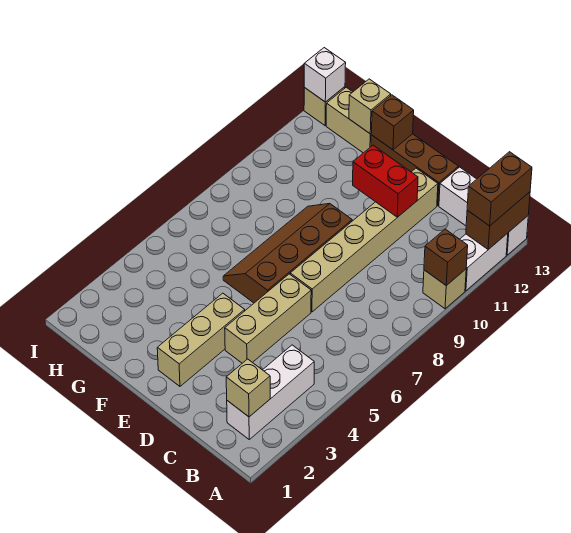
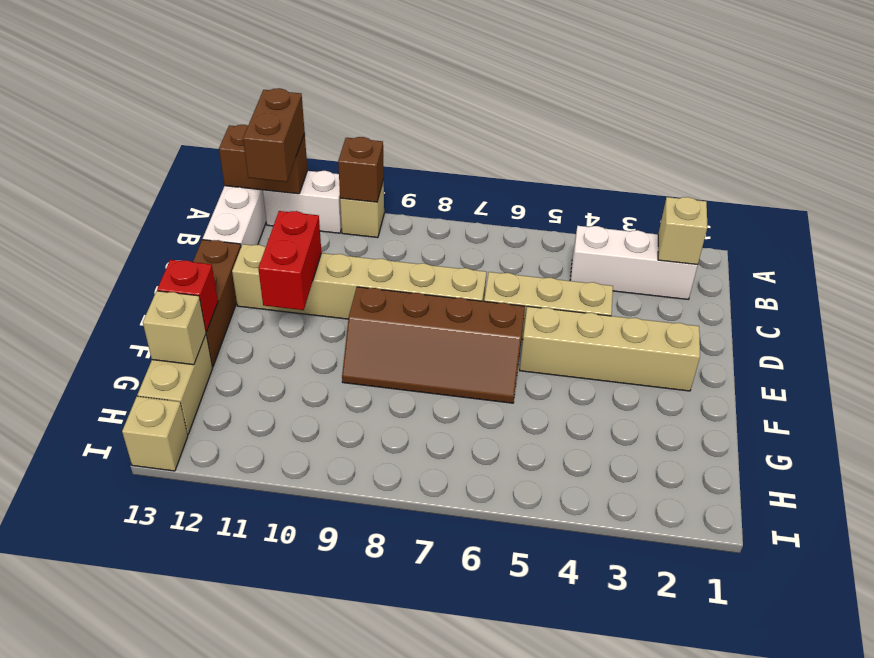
brown brick A12:A13 level 3 -> brown brick A12:B12 level 3
tan brick E2:E4 level 1 -> tan brick E2:E5 level 1
brown brick F13 level 2 -> red brick F13 level 2
white brick I13 level 2 -> none

